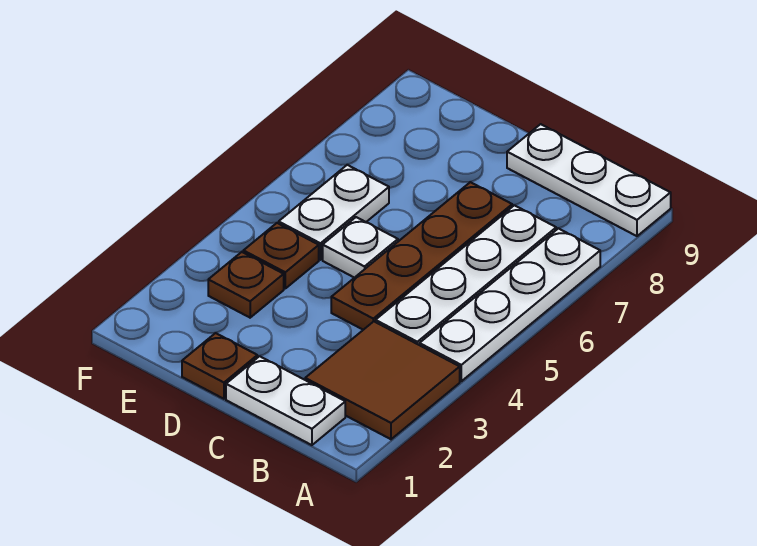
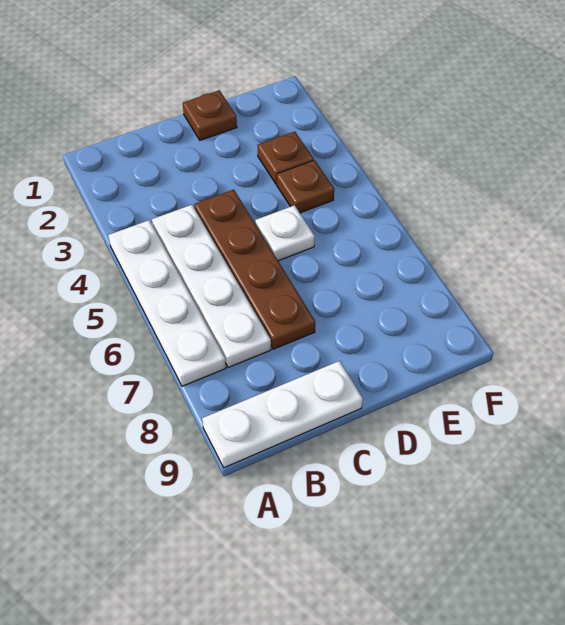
brown tile A2:B3 level 1 -> none
white plate B1:C1 level 1 -> none
white plate E5:E6 level 1 -> none

